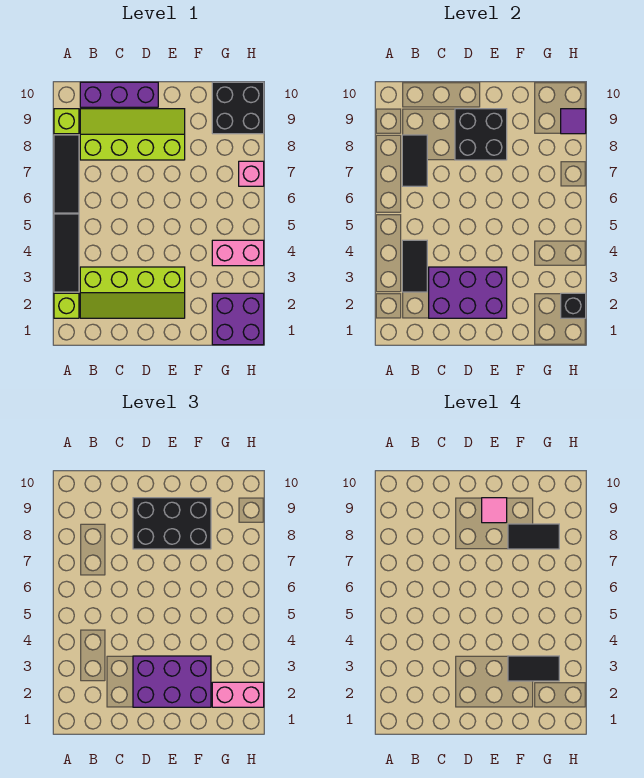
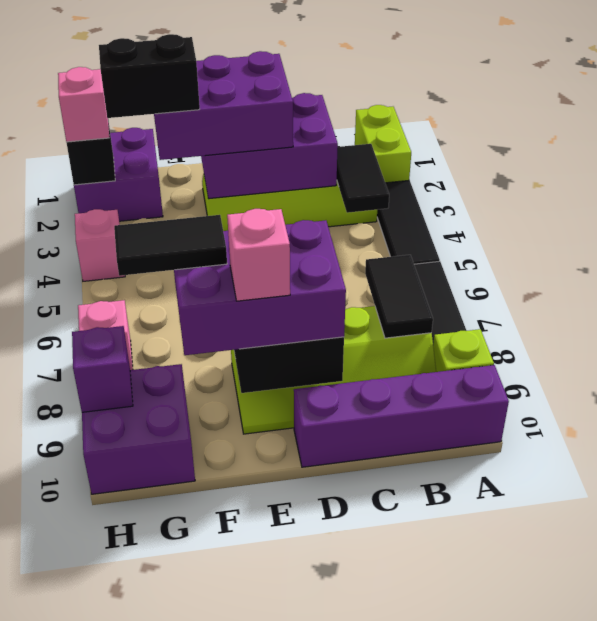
lime brick A2 level 1 -> lime brick A1:A2 level 1
purple brick B10:D10 level 1 -> purple brick A10:D10 level 1
black brick D8:F9 level 3 -> purple brick D8:F9 level 3
pink tile E9 level 4 -> pink brick E9 level 4
black tile F3:G3 level 4 -> black brick F3:G3 level 4
pink brick G2:H2 level 3 -> pink brick H2 level 3
pink brick G4:H4 level 1 -> pink brick H4 level 1
black brick G9:H10 level 1 -> purple brick G9:H10 level 1
purple tile H9 level 2 -> purple brick H9 level 2

